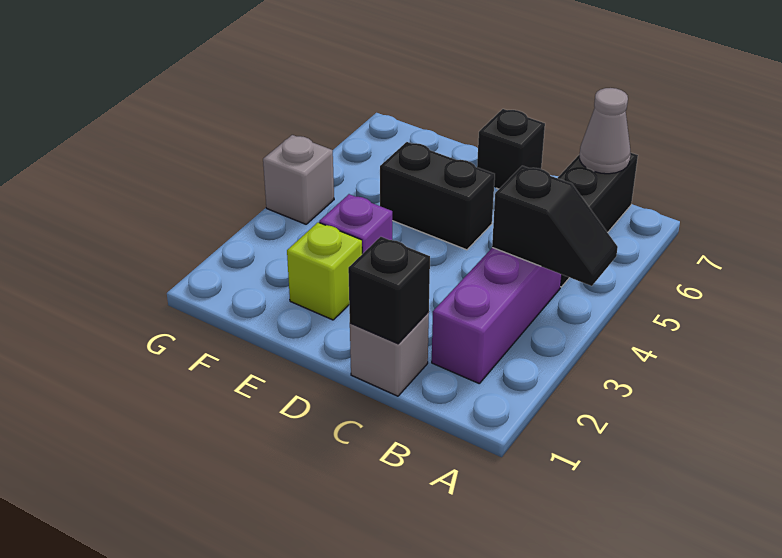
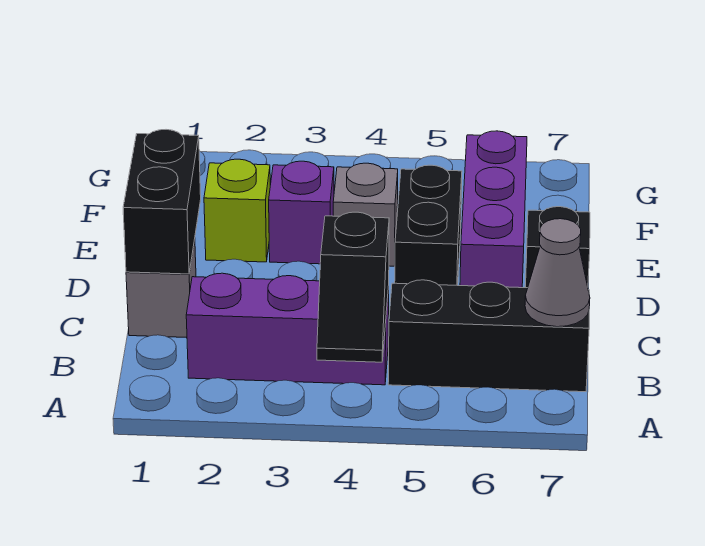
black brick C1 level 2 -> black brick C1:D1 level 2
none -> purple brick D6:F6 level 1
grey brick G4 level 1 -> grey brick E4 level 1

